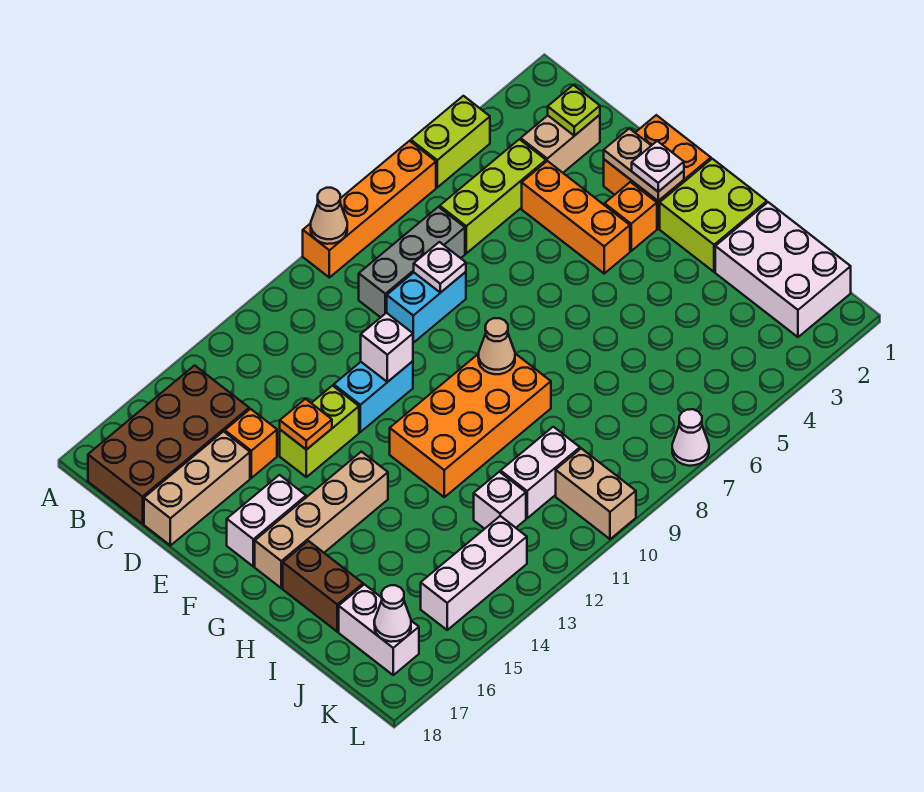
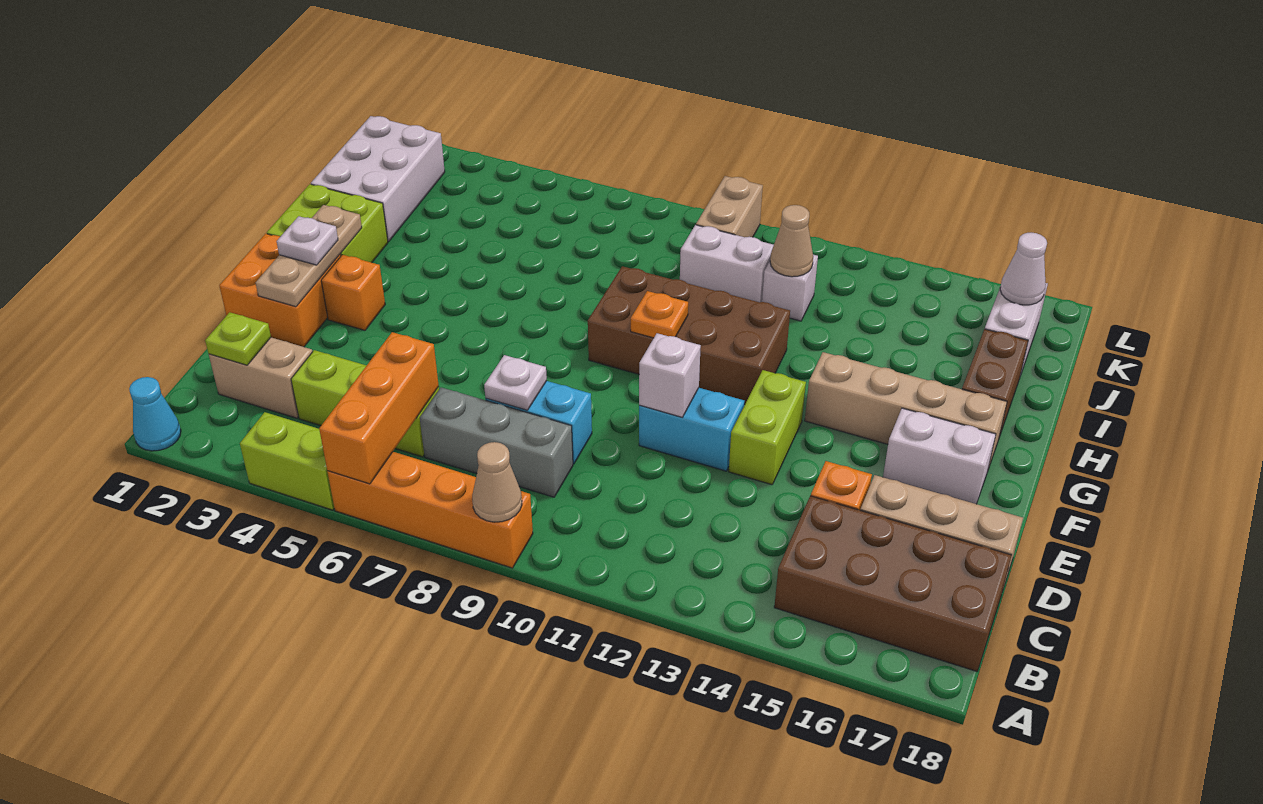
none -> cyan cone A1 level 1
orange brick D4:F4 level 1 -> orange brick A6:C6 level 2
tan plate E2:F2 level 2 -> tan plate E2:G2 level 2
lime brick E13:E14 level 1 -> lime brick E13:F13 level 1
orange plate E14 level 2 -> orange plate G10 level 2
orange brick G9:H12 level 1 -> brown brick G9:H12 level 1
tan cone G9 level 2 -> tan cone J12 level 2
white brick K13:K15 level 1 -> none
white cone L7 level 1 -> none

